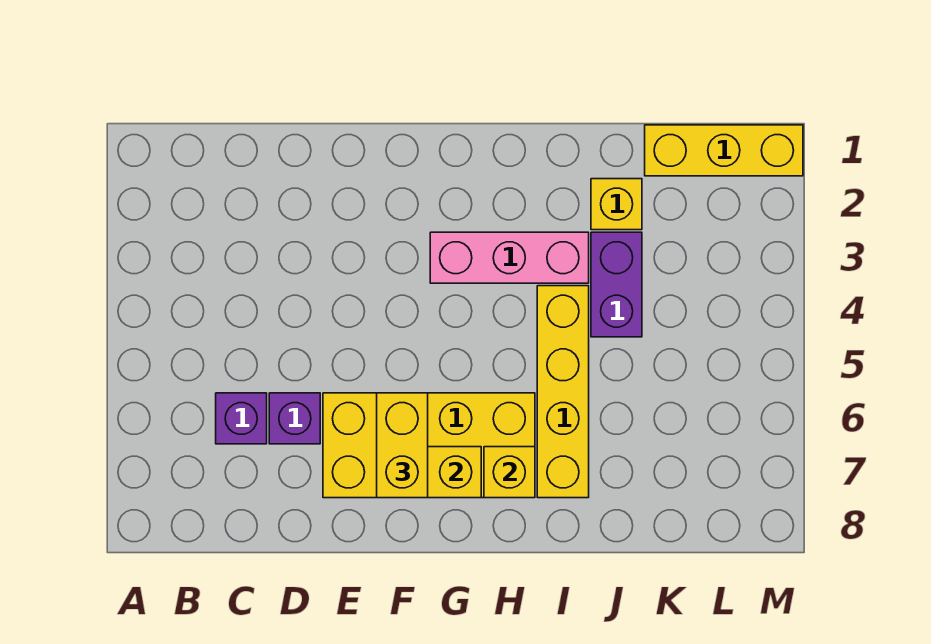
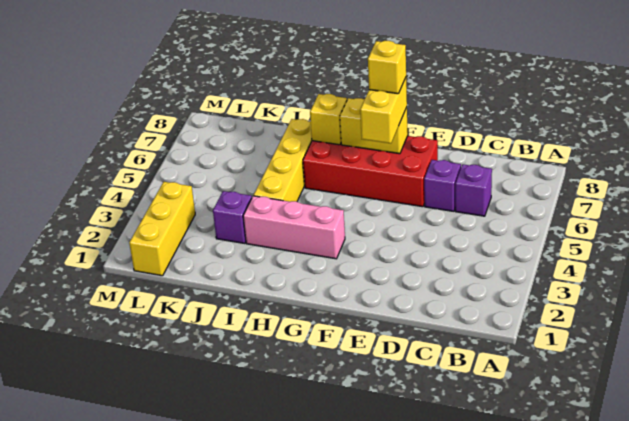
yellow brick E6:H7 level 1 -> red brick E6:H7 level 1
yellow brick J2 level 1 -> yellow brick F7 level 4
purple brick J3:J4 level 1 -> purple brick J3 level 1
yellow brick K1:M1 level 1 -> yellow brick L1:L3 level 1

